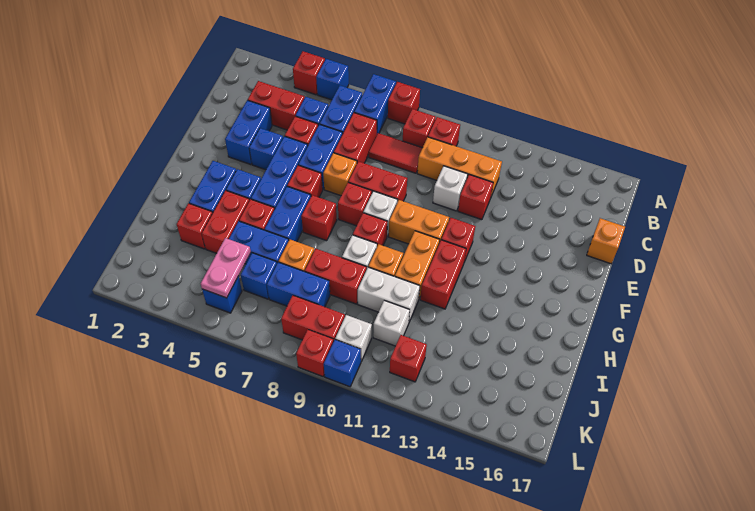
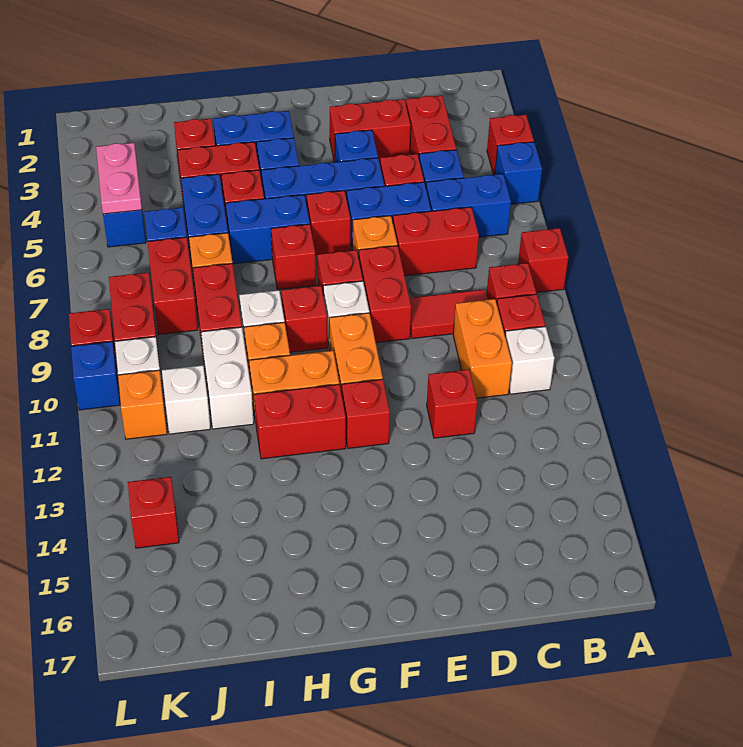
blue brick A7:B7 level 1 -> none
red tile C8:C9 level 1 -> red tile C9:D9 level 1
orange brick C10:C12 level 1 -> orange brick C10:C11 level 1
blue brick D3:E3 level 1 -> red brick D3:E3 level 1
white brick D11 level 1 -> white brick B11 level 1
orange brick D17 level 1 -> orange brick K11 level 1
pink plate J5:K5 level 2 -> pink plate K4:K5 level 2
blue brick J7:J8 level 1 -> red brick J7:J8 level 1
red brick K12 level 1 -> red brick K14 level 1

